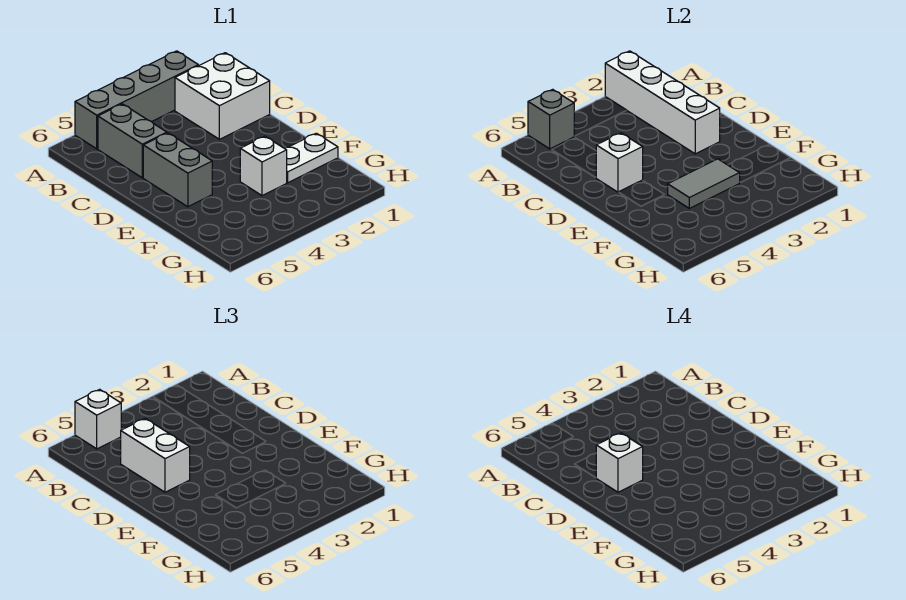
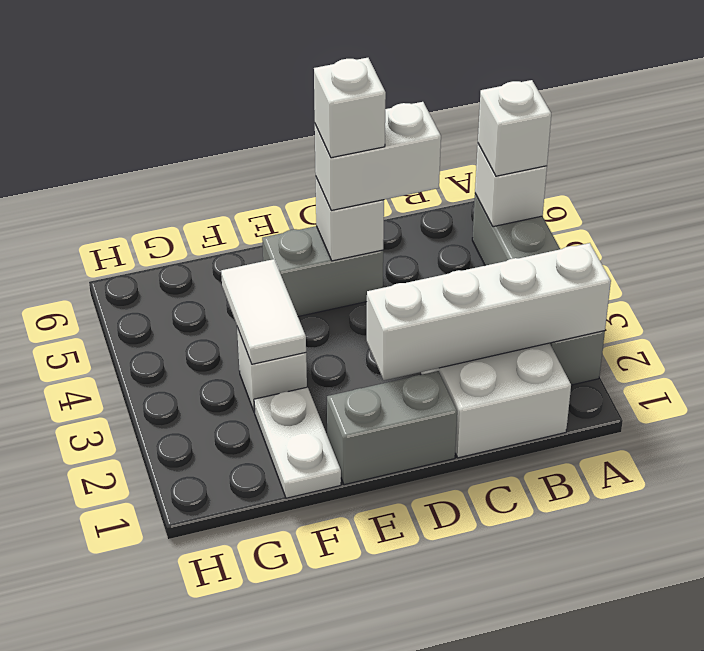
grey brick A5 level 2 -> white brick A5 level 2
grey brick B5:C5 level 1 -> grey brick D1:E1 level 1
grey tile F3:F4 level 2 -> white tile F3:F4 level 2

